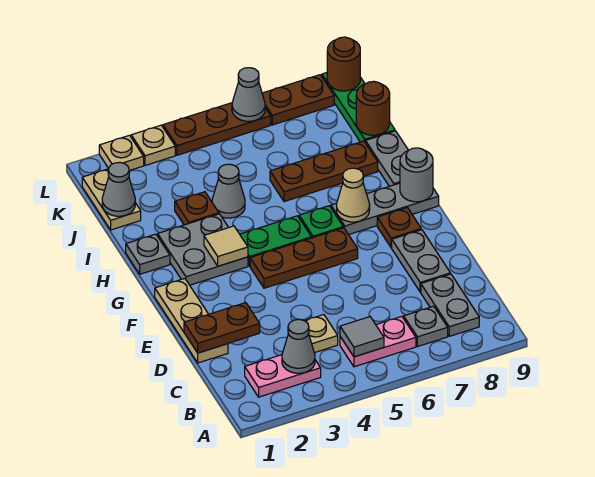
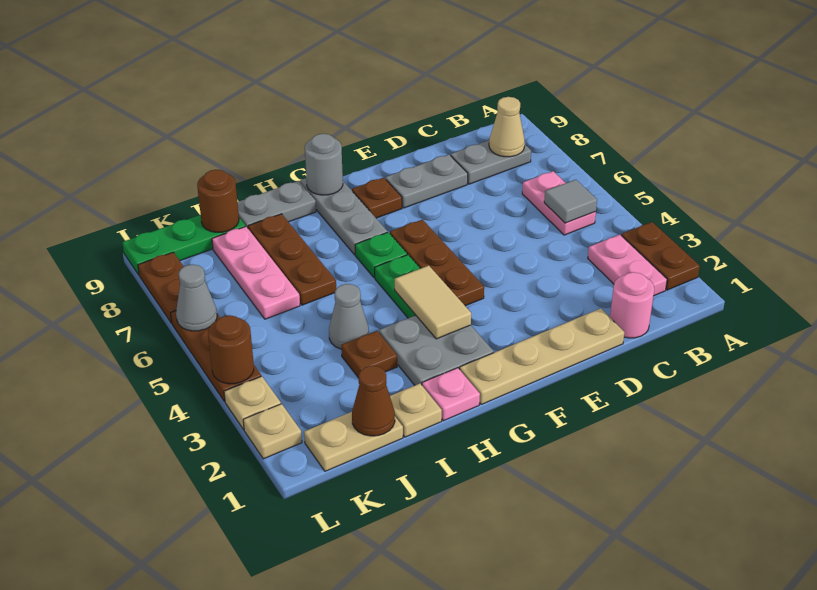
grey cone B3 level 2 -> none
grey plate B7 level 1 -> none
none -> pink round brick C1 level 1
tan plate C4 level 1 -> tan plate I1 level 1
tan plate D1:F1 level 1 -> tan plate D1:G1 level 1
brown plate D1:D2 level 2 -> brown plate A2:A3 level 1
tan tile G3 level 2 -> tan tile G3:G4 level 2
tan cone G7 level 2 -> tan cone B8 level 2
grey plate H1 level 1 -> pink plate H1 level 1
grey cone J1 level 2 -> brown cone J1 level 2
none -> pink plate J6:J8 level 1
brown round brick L9 level 2 -> brown round brick L4 level 2

